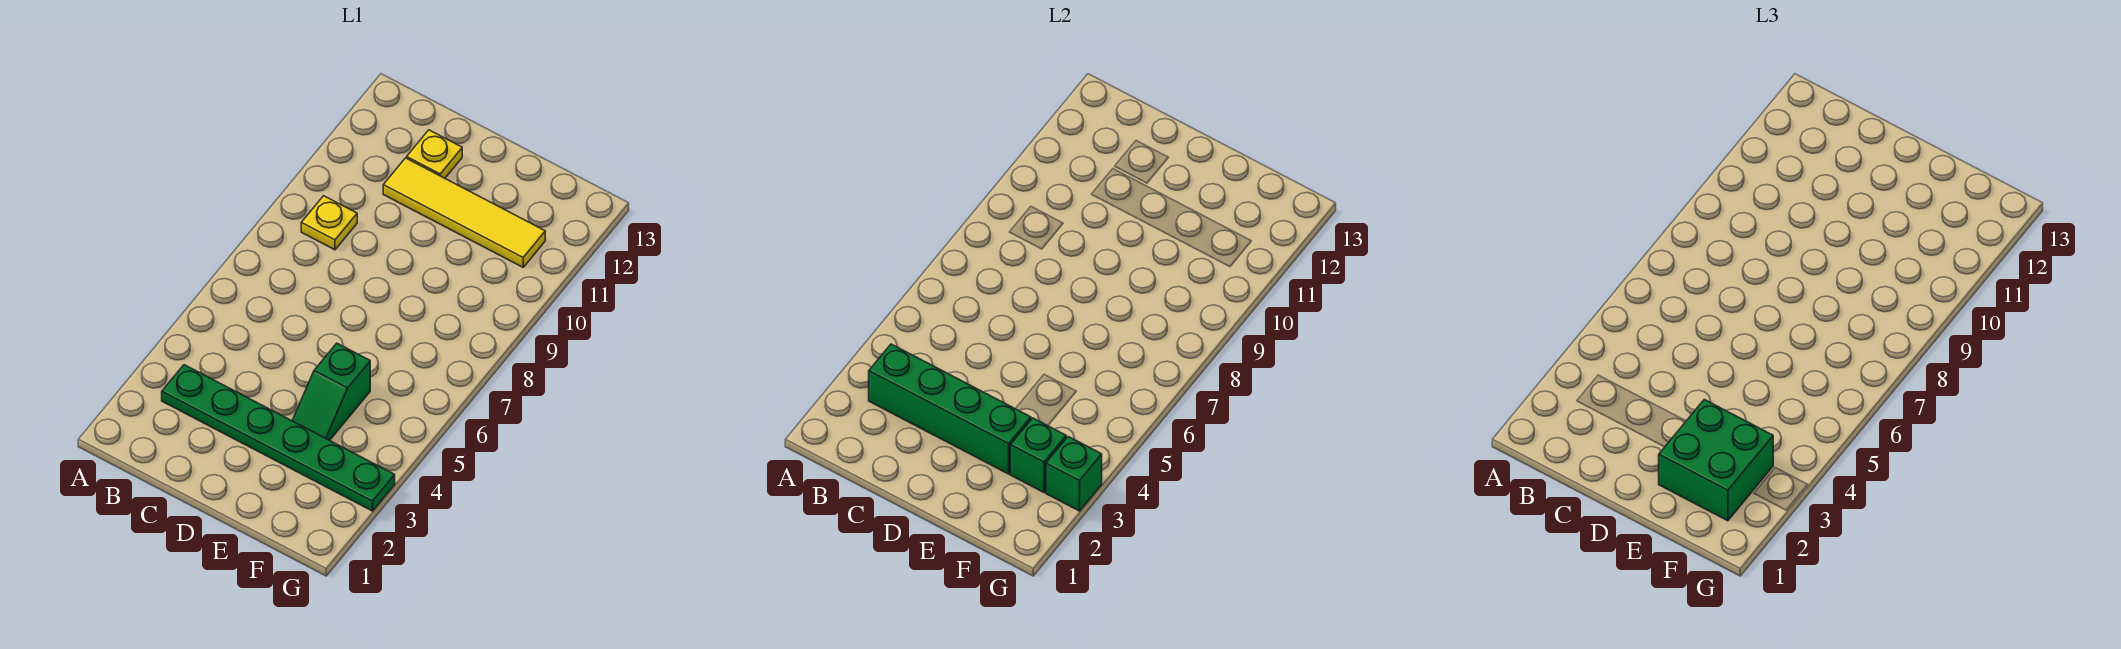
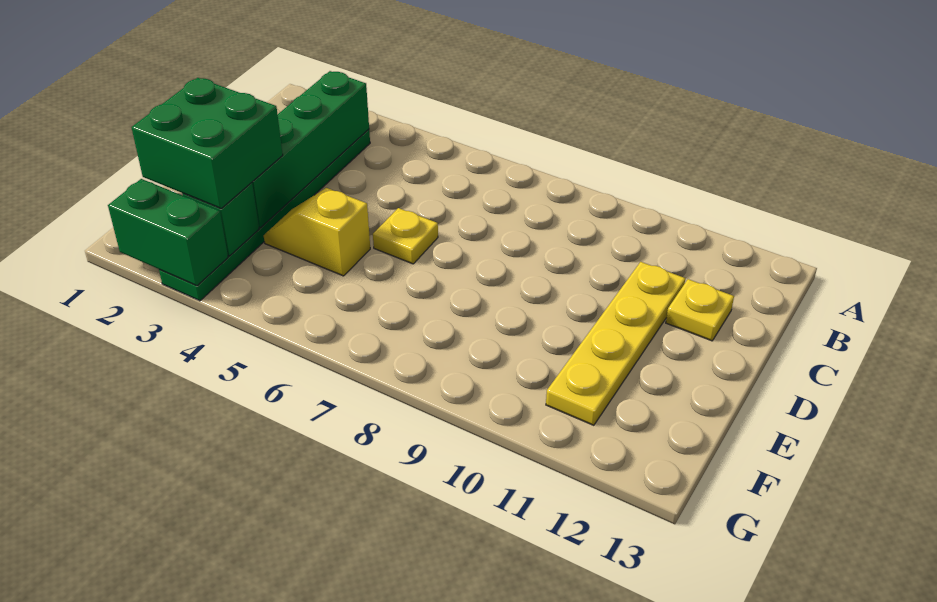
yellow plate B9 level 1 -> yellow plate D6 level 1
yellow tile C11:F11 level 1 -> yellow plate C11:F11 level 1
green slope E4:E5 level 1 top 5 -> yellow slope E4:E5 level 1 top 5
green brick G3 level 2 -> green brick G2:G3 level 2

